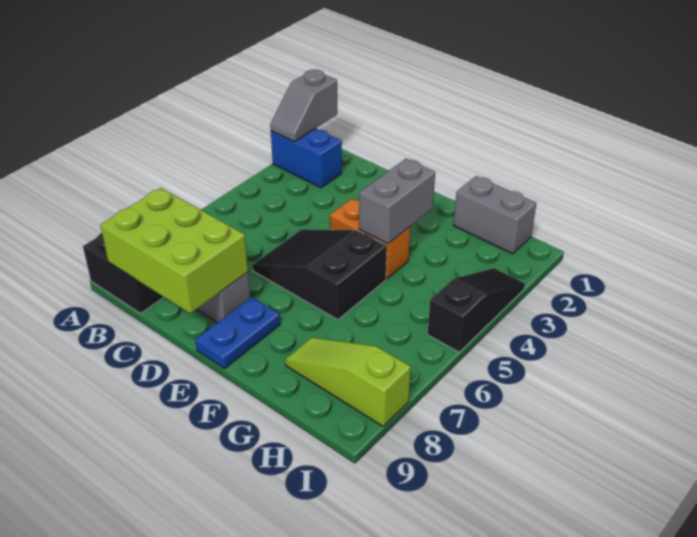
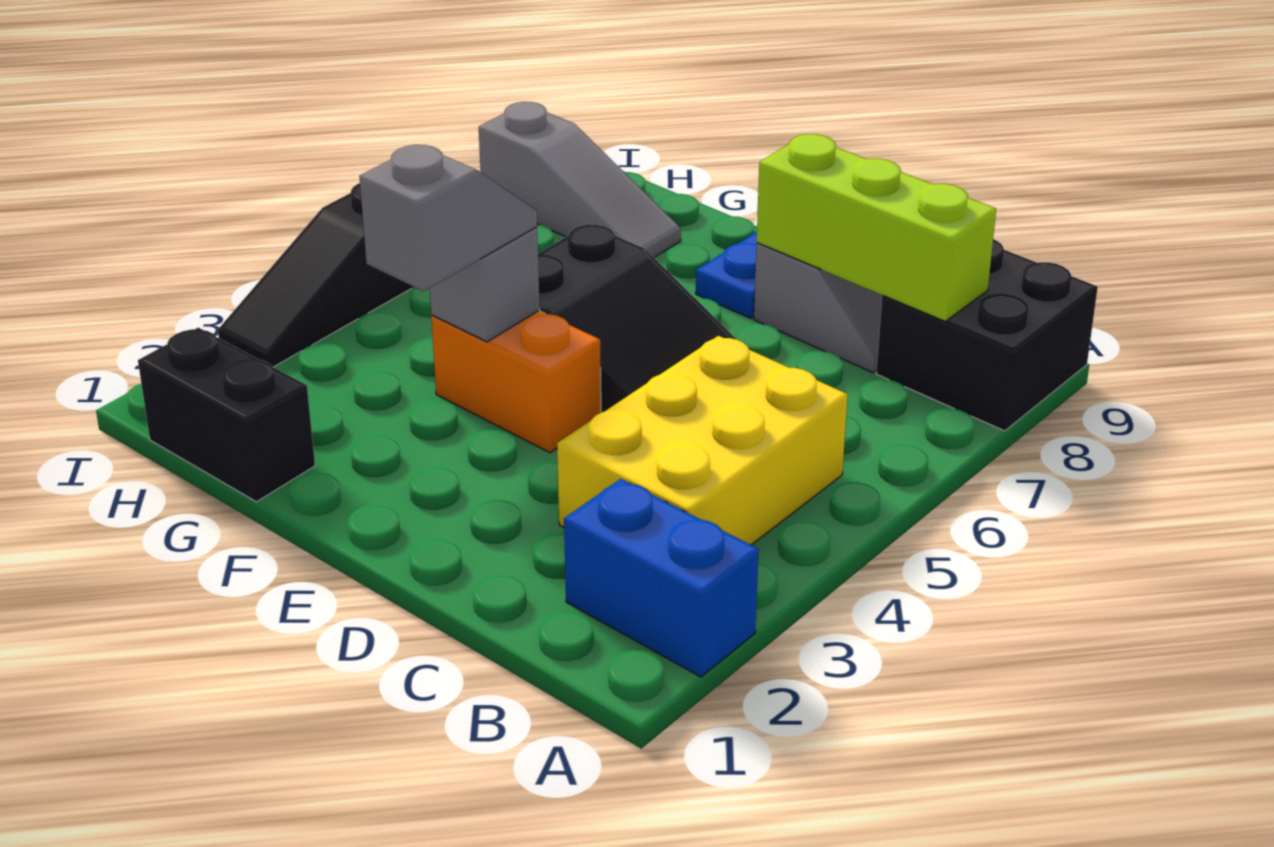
grey slope A1:A2 level 2 top 1 -> grey slope F3:F4 level 3 top 3
none -> yellow brick B3:C5 level 1
lime brick B8:D9 level 2 -> lime brick B8:D8 level 2
grey brick F3:F4 level 2 -> grey brick F4 level 2
grey brick G1:H1 level 1 -> black brick G1:H1 level 1
lime slope G8:I8 level 1 top I -> grey slope G8:I8 level 1 top I

